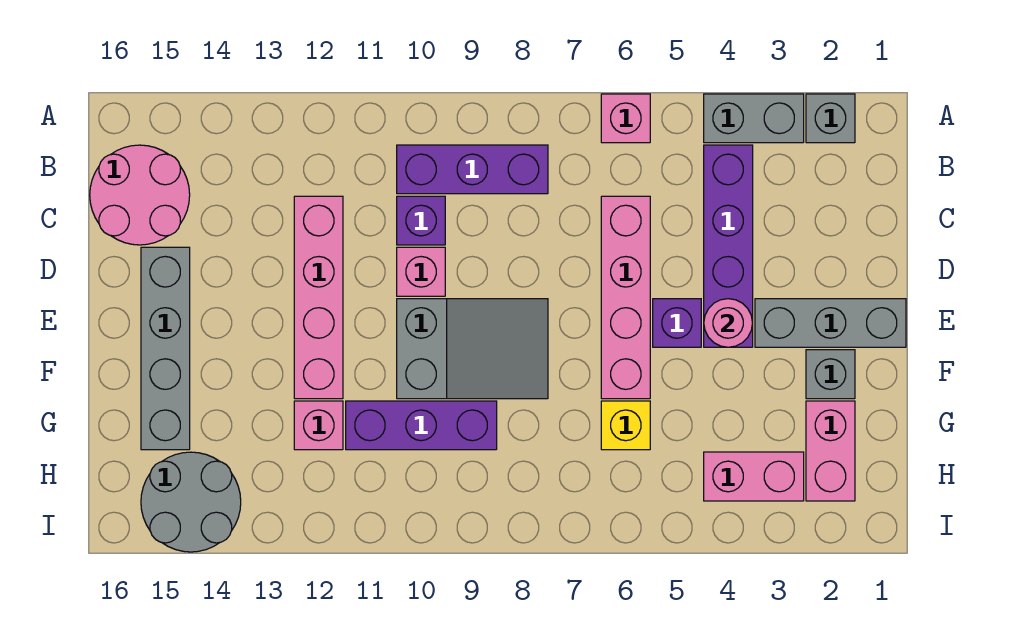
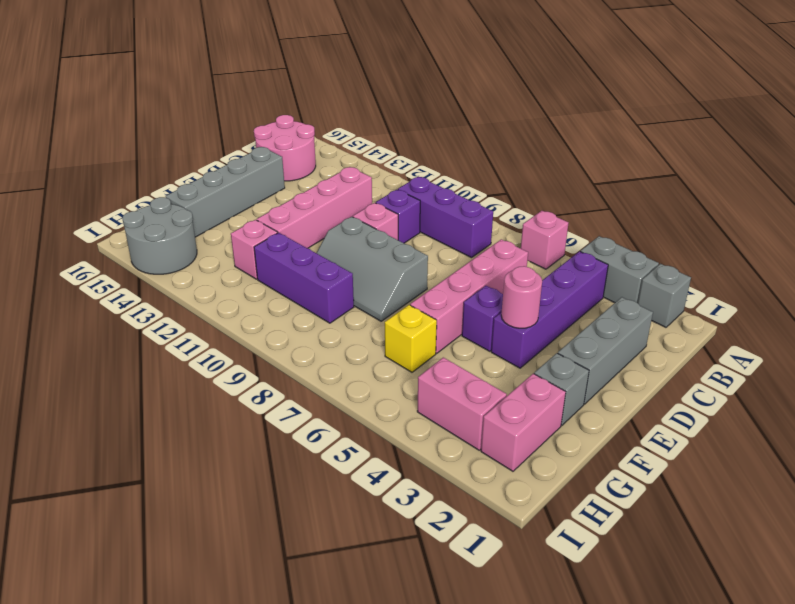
grey brick E1:E3 level 1 -> grey brick C2:E2 level 1
grey slope E8:F10 level 1 top 10 -> grey slope E8:F10 level 1 top E

